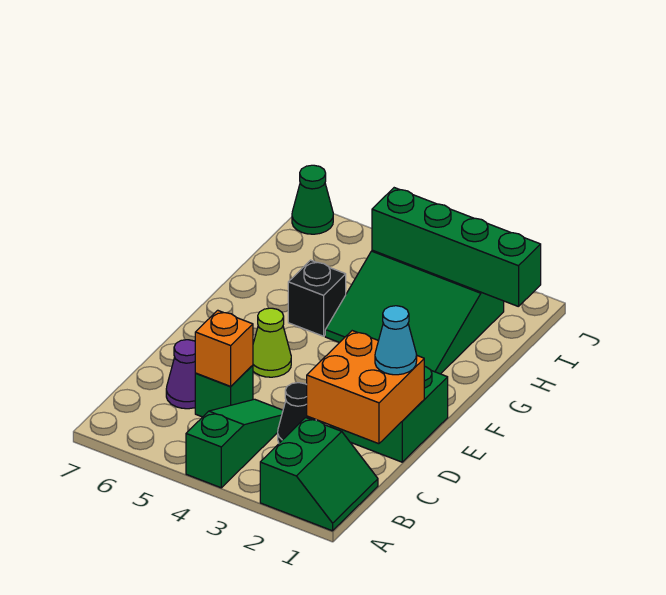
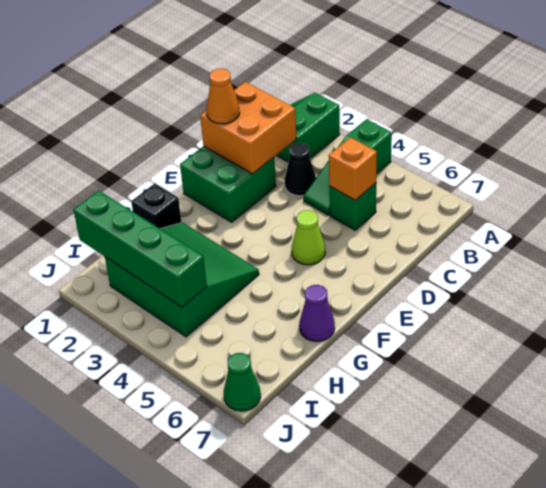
purple cone C6 level 1 -> purple cone G7 level 1
cyan cone D1 level 3 -> orange cone D1 level 3
black brick G5 level 1 -> black brick G1 level 1

